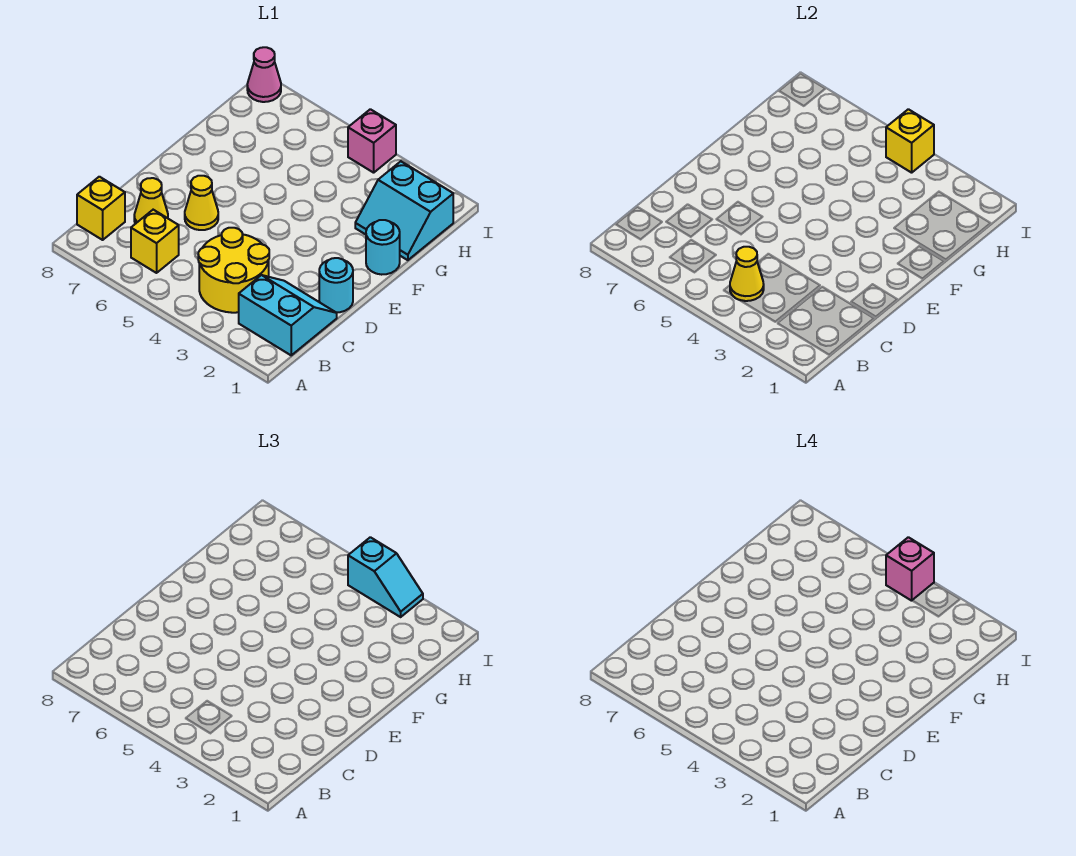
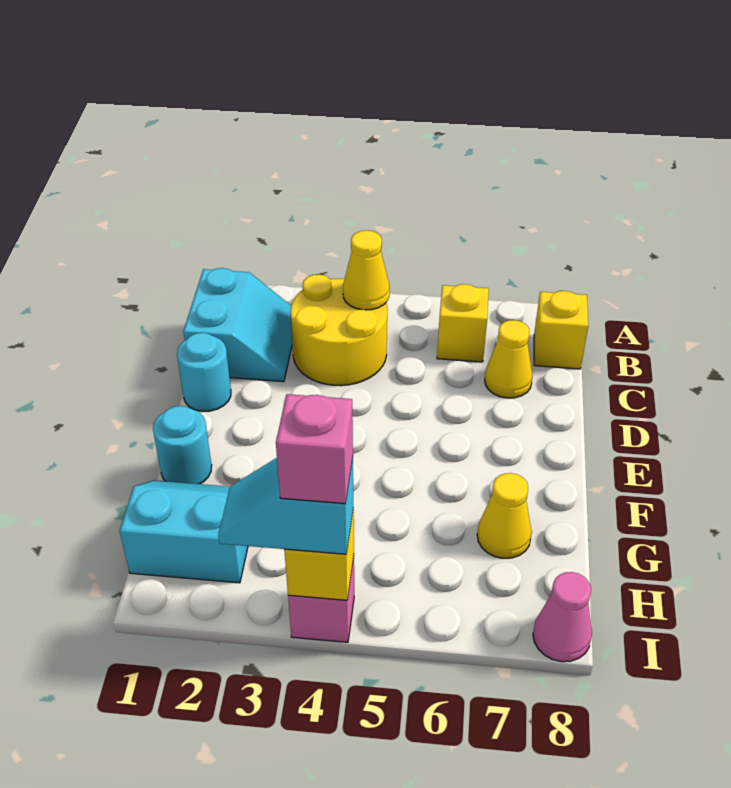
cyan slope B1:C2 level 1 top B -> cyan slope B1:C2 level 1 top 1
yellow cone D6 level 1 -> yellow cone G7 level 1

